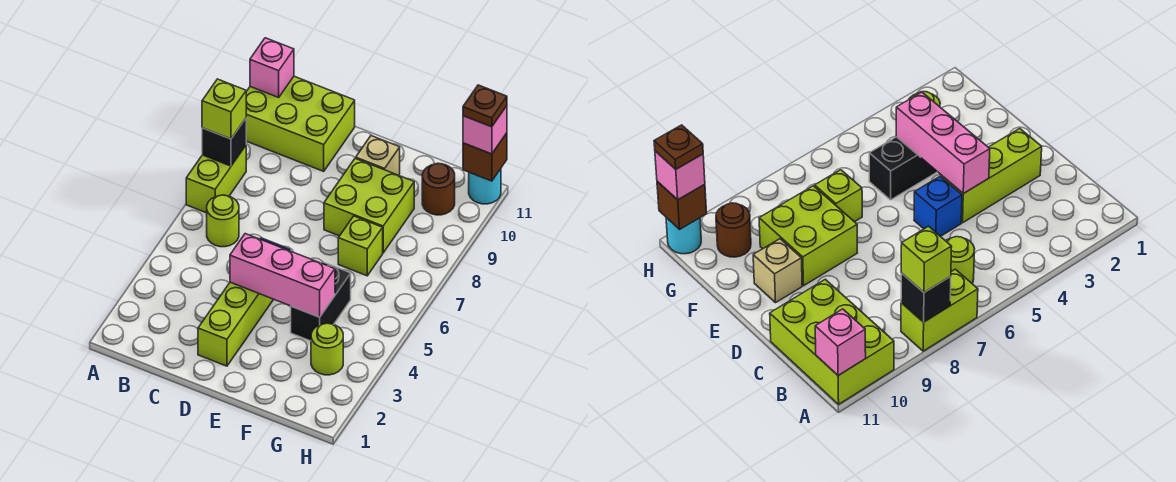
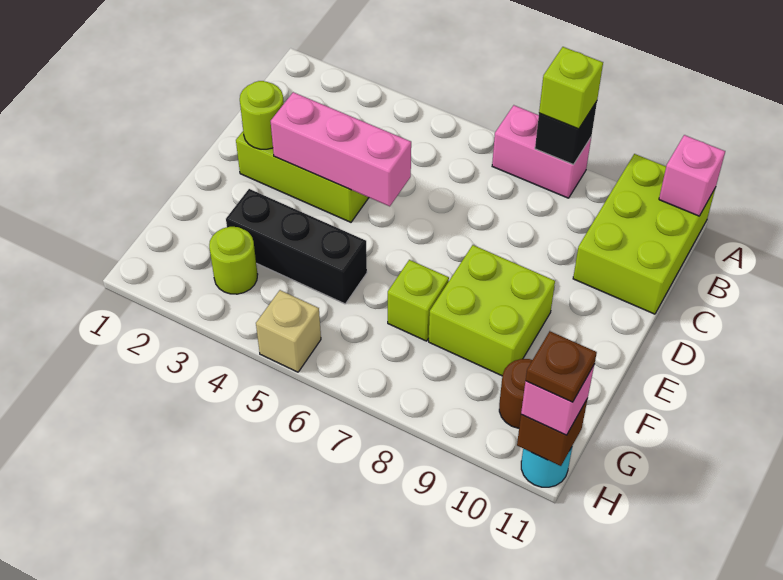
lime brick A7:A8 level 1 -> pink brick A7:A8 level 1
lime round brick B6 level 1 -> lime round brick D2 level 2
pink brick D4:F4 level 2 -> pink brick D3:D5 level 2
blue brick D5 level 1 -> none
tan brick E10 level 1 -> tan brick H5 level 1
black brick F4:F5 level 1 -> black brick F3:F5 level 1

